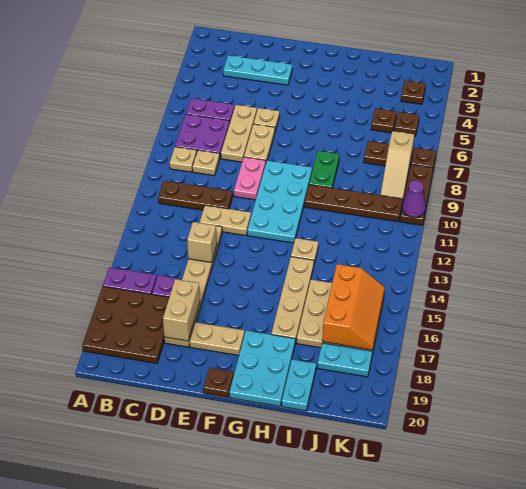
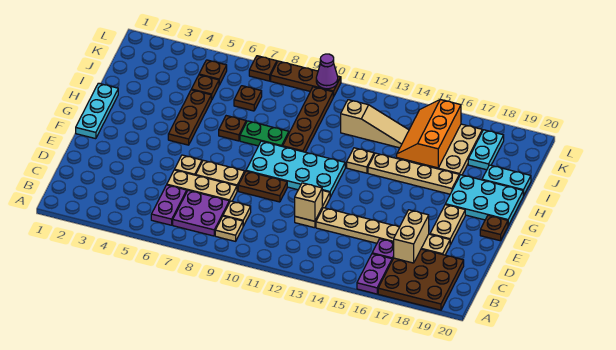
brown plate B11:D11 level 1 -> brown plate G5:I5 level 1
cyan plate C3:E3 level 1 -> cyan plate F1:H1 level 1
tan brick D14 level 2 -> tan brick D12 level 2
tan brick D17:D18 level 2 -> tan brick C17:D17 level 2
pink plate E9:E10 level 1 -> brown plate E9:E10 level 1
orange slope J15:K17 level 2 top J -> orange slope I15:K16 level 2 top 16
brown plate K3 level 1 -> brown plate H7 level 1
tan slope K7:K9 level 1 top 7 -> tan slope J12:J14 level 1 top 12

